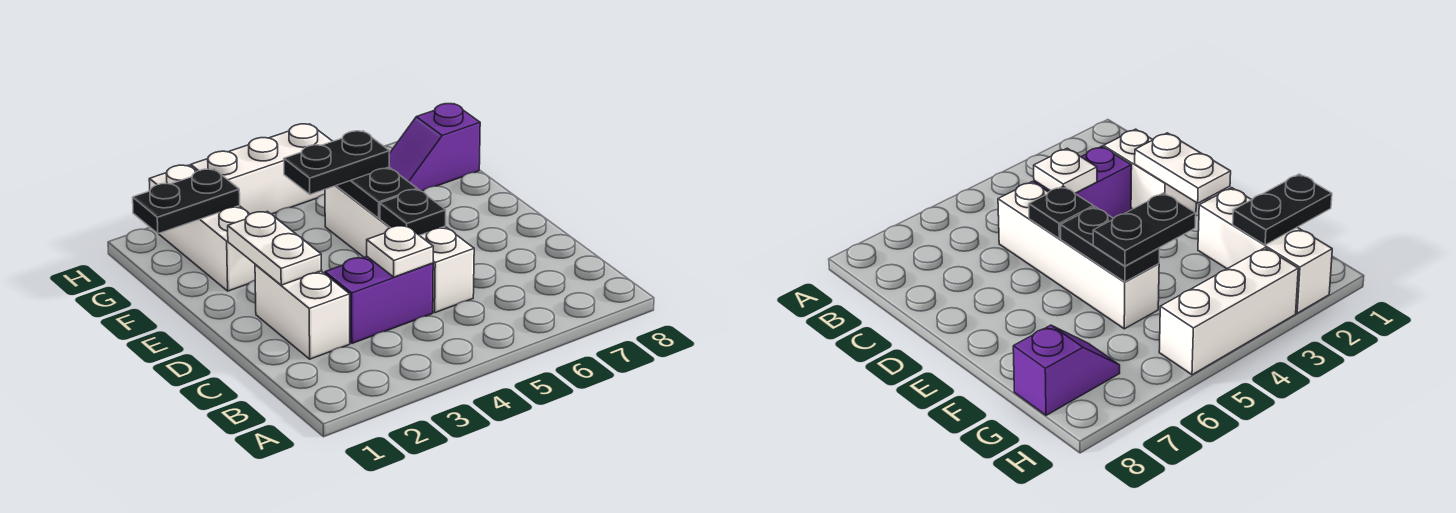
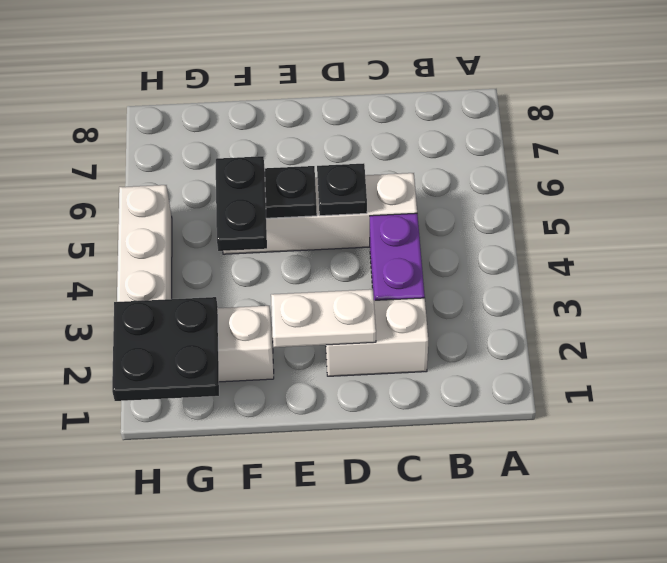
white plate C4 level 2 -> none
black plate G1:G2 level 2 -> black plate G1:H2 level 2
purple slope G7:G8 level 1 top 8 -> none

